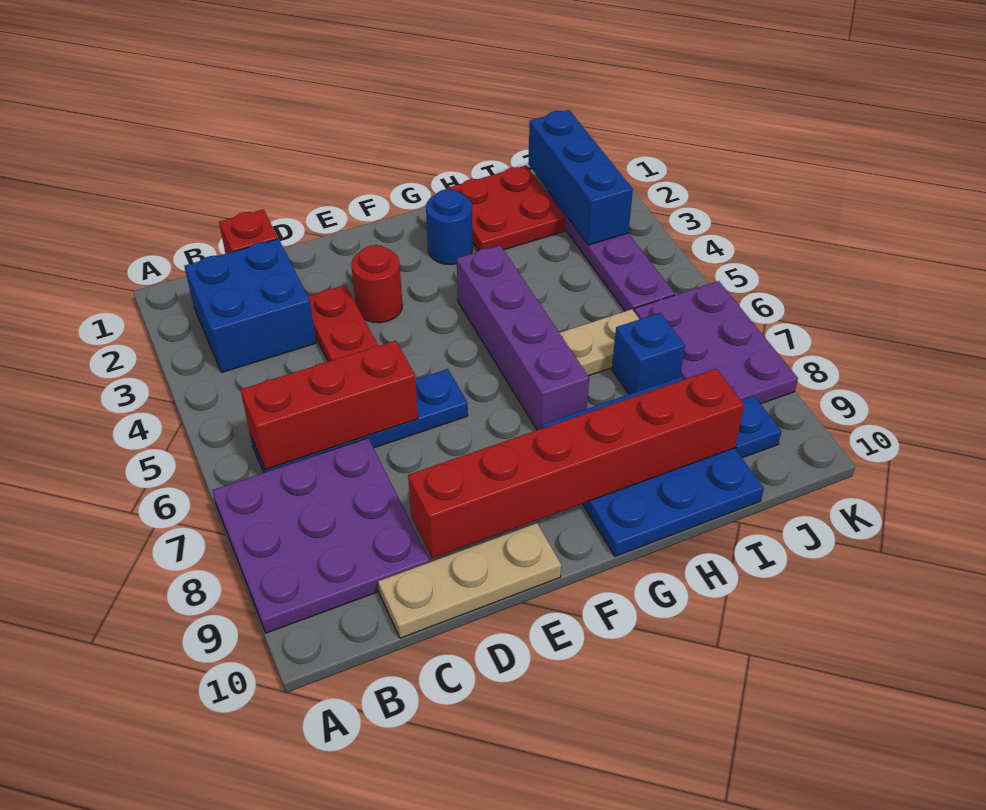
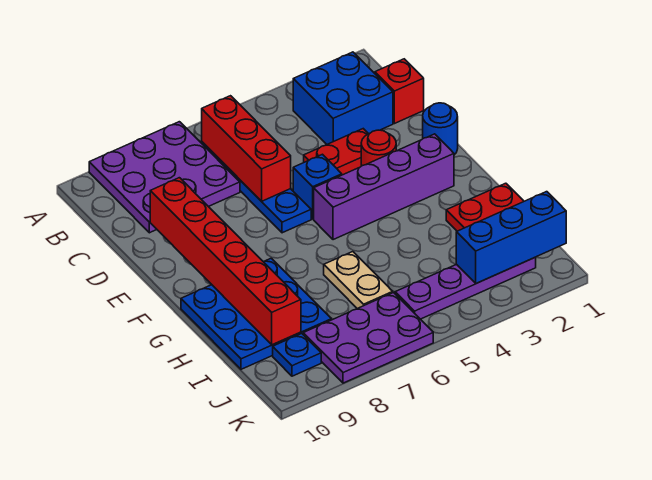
tan plate C10:E10 level 1 -> none
blue round brick G2 level 1 -> blue round brick E1 level 1
purple brick G4:G7 level 1 -> purple brick F2:F5 level 1
blue brick I7 level 1 -> blue brick E5 level 1

